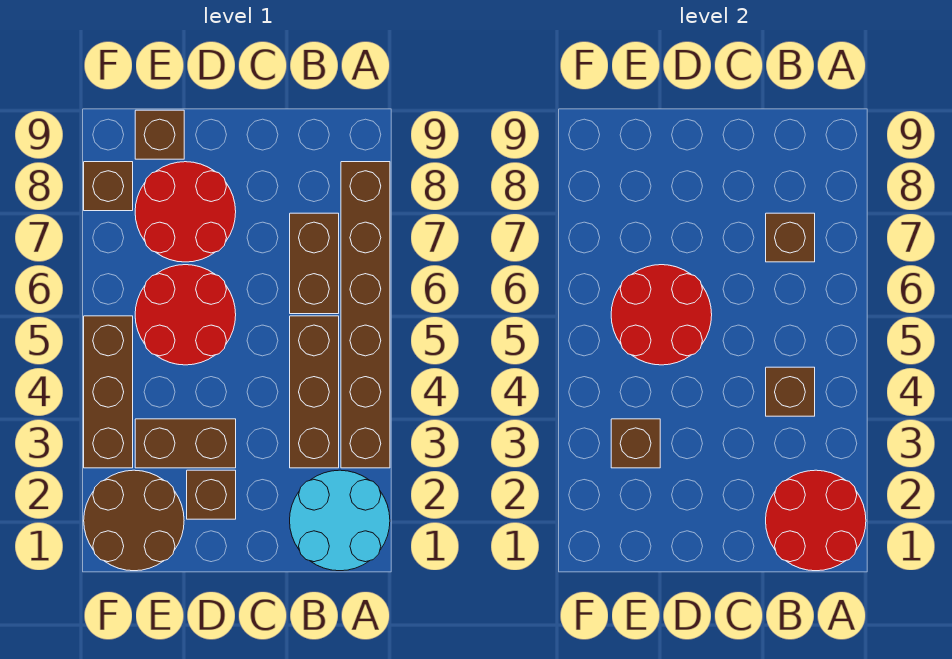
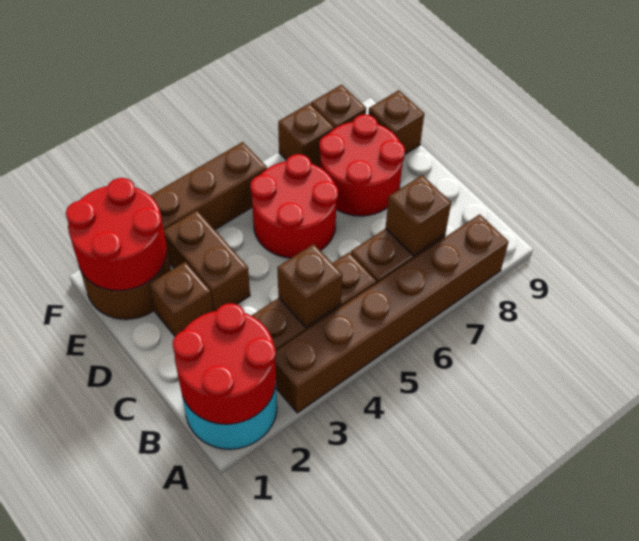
red round brick D5:E6 level 2 -> red round brick E1:F2 level 2
brown brick E3 level 2 -> brown brick F7 level 1

